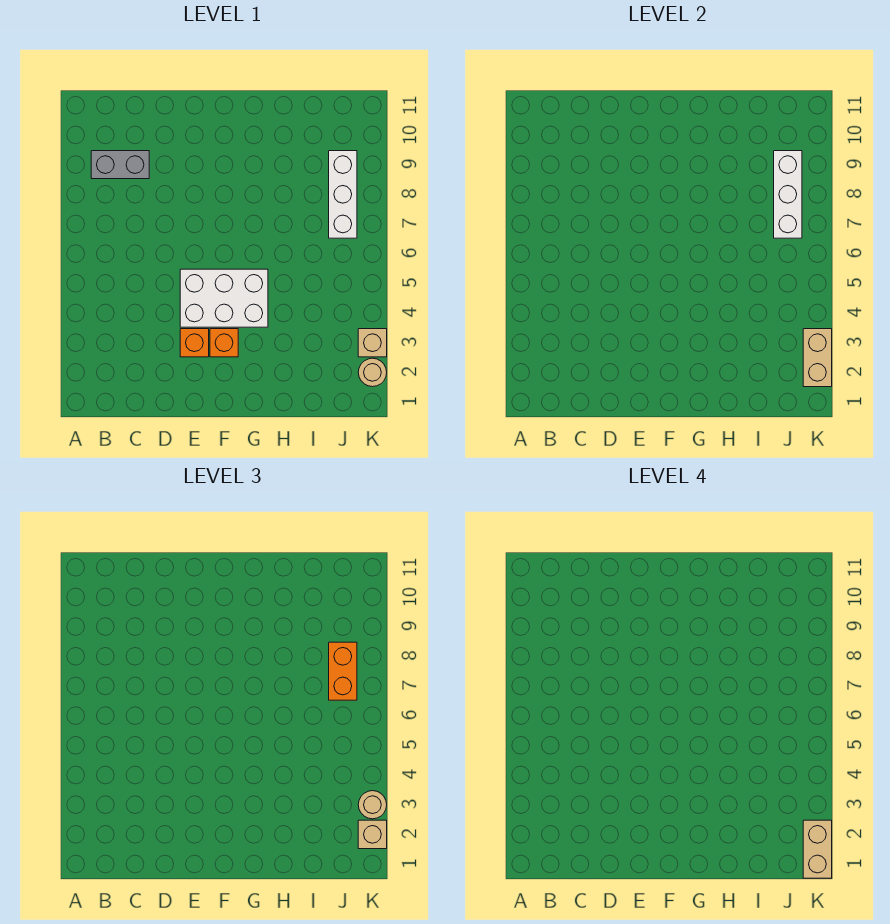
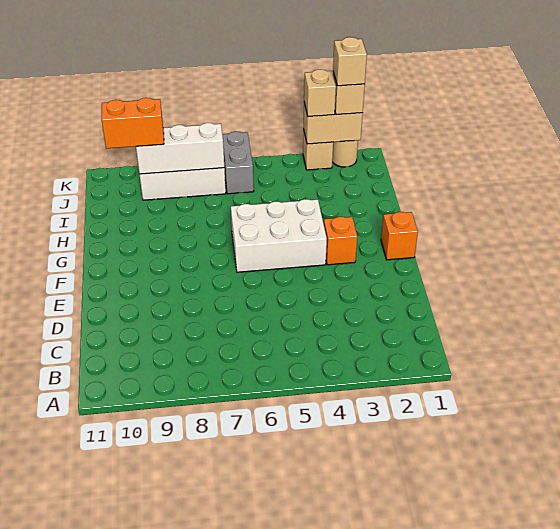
grey brick B9:C9 level 1 -> grey brick J6:K6 level 1
orange brick E3 level 1 -> orange brick F1 level 1
white brick E4:G5 level 1 -> white brick F4:G6 level 1
orange brick J7:J8 level 3 -> orange brick J9:J10 level 3
tan brick K1:K2 level 4 -> tan brick K2 level 4
tan round brick K3 level 3 -> tan brick K3 level 3

